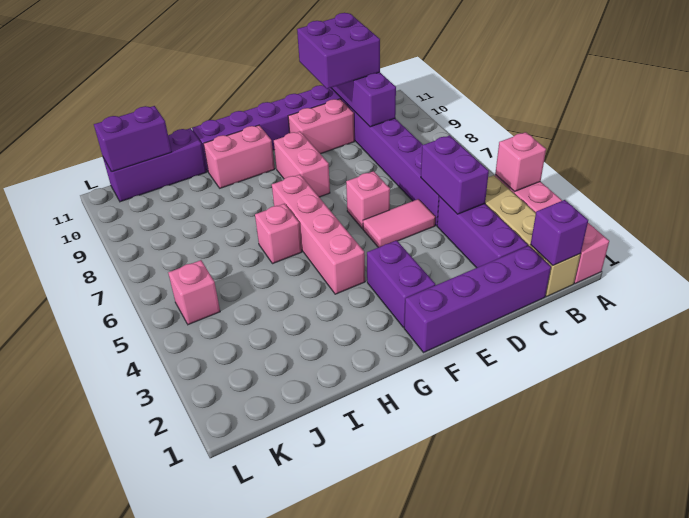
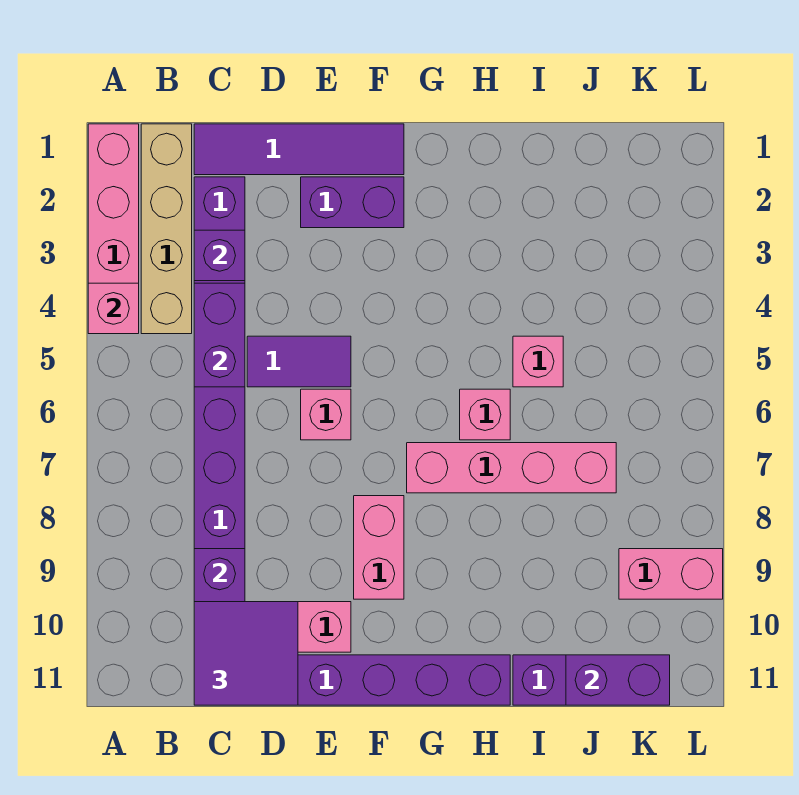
purple brick B1 level 2 -> purple brick C3 level 2
purple brick C1:F1 level 1 -> purple tile C1:F1 level 1
purple brick C10:D11 level 3 -> purple tile C10:D11 level 3
pink tile D5:E5 level 1 -> purple tile D5:E5 level 1
purple brick F2:F3 level 1 -> purple brick E2:F2 level 1
pink brick G4:G7 level 1 -> pink brick G7:J7 level 1
pink brick G10:H10 level 1 -> pink brick K9:L9 level 1
pink brick K5 level 1 -> pink brick I5 level 1

